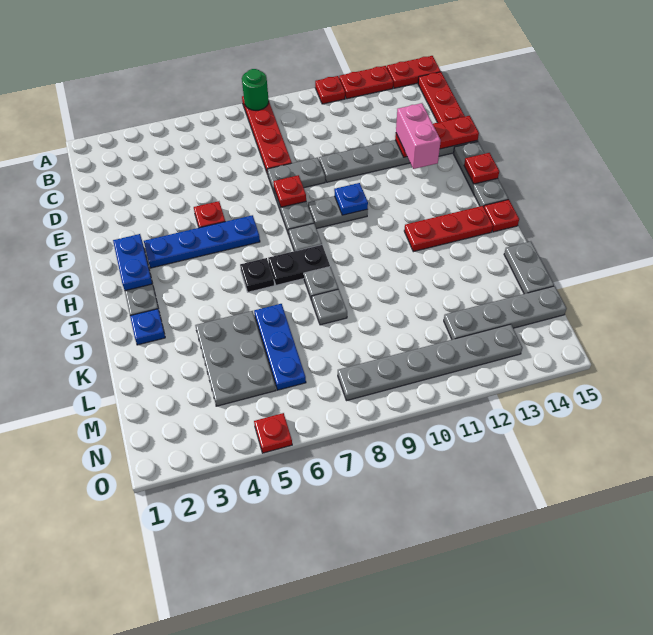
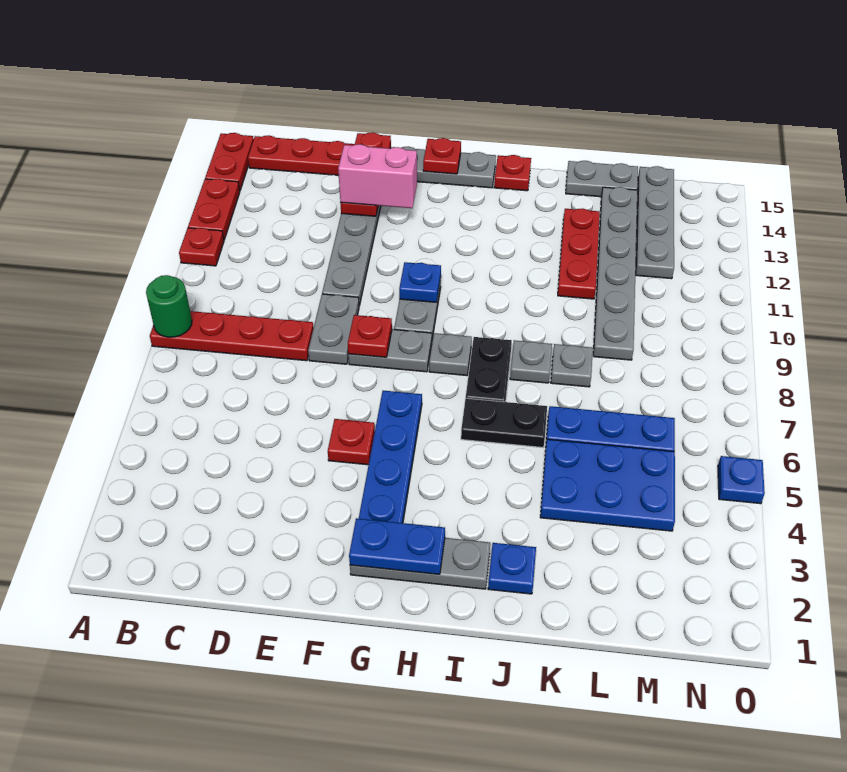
black plate I6 level 1 -> black plate I6:J6 level 1
red plate I12:I14 level 1 -> red plate K11:K13 level 1
grey plate K4:M5 level 1 -> blue plate K4:M5 level 1
grey plate N8:N13 level 1 -> grey plate L9:L14 level 1
red plate O5 level 1 -> blue plate O5 level 1

